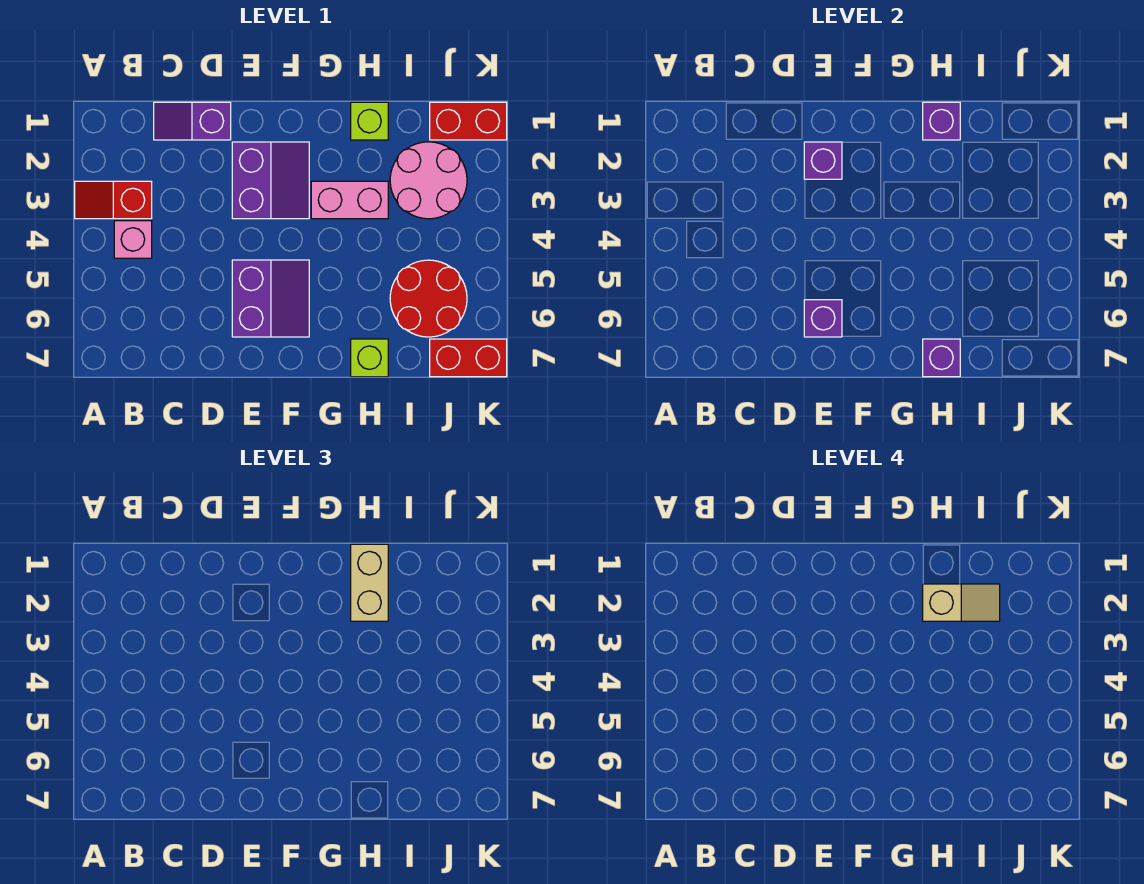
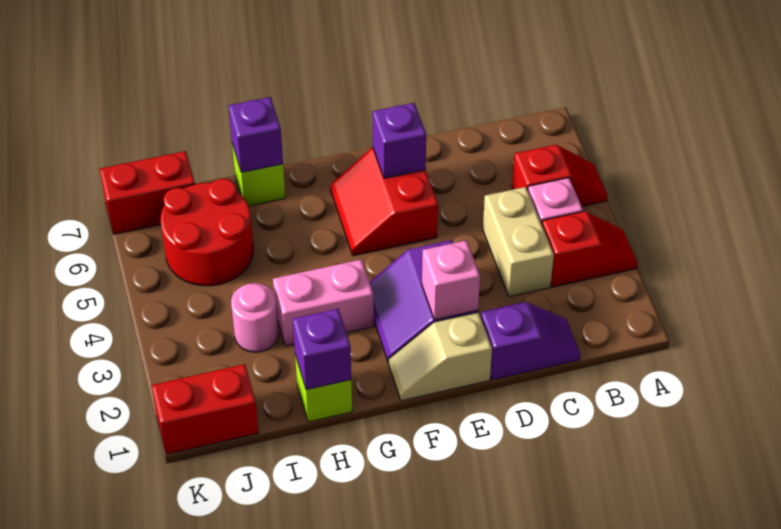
none -> red slope A5:B5 level 1 top B
purple brick E2 level 2 -> pink brick E2 level 2
purple slope E5:F6 level 1 top E -> red slope E5:F6 level 1 top E
tan brick H1:H2 level 3 -> tan brick C3:C4 level 1
tan slope H2:I2 level 4 top H -> tan slope E1:F1 level 1 top E
pink round brick I2:J3 level 1 -> pink round brick I3 level 1

